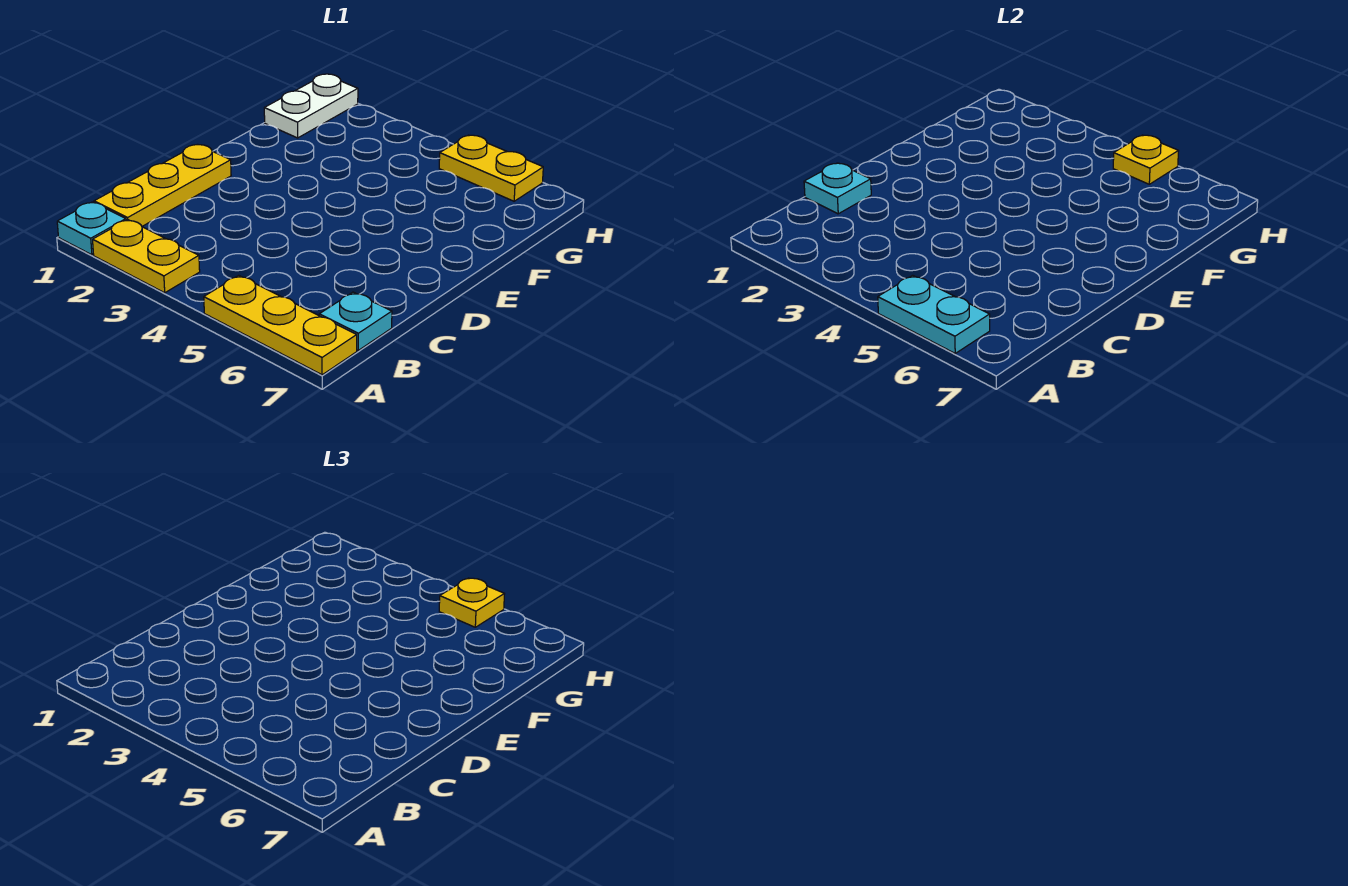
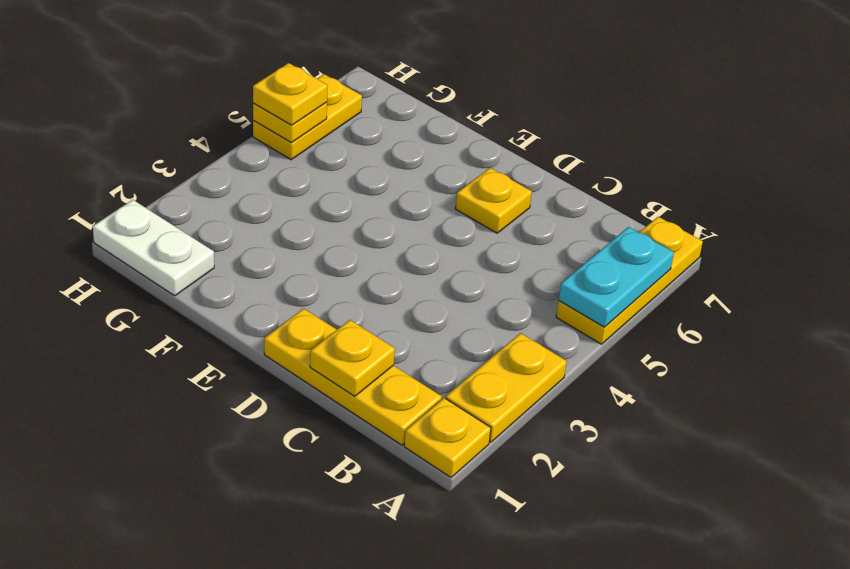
cyan plate A1 level 1 -> yellow plate A1 level 1
cyan plate B7 level 1 -> none
cyan plate C1 level 2 -> yellow plate C1 level 2
none -> yellow plate D6 level 1

